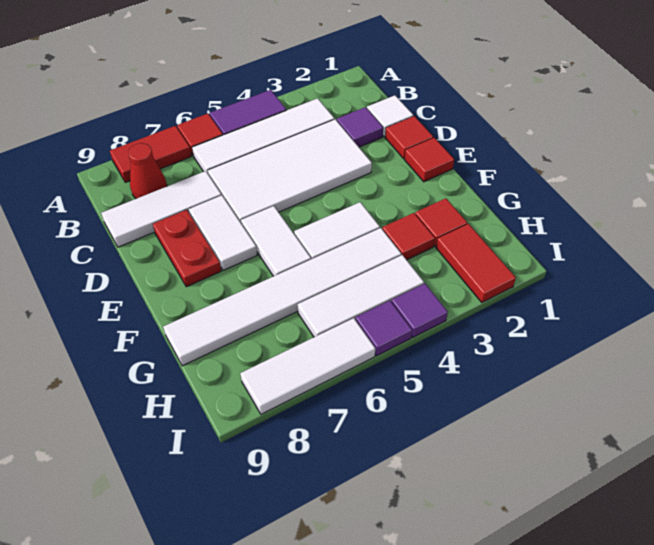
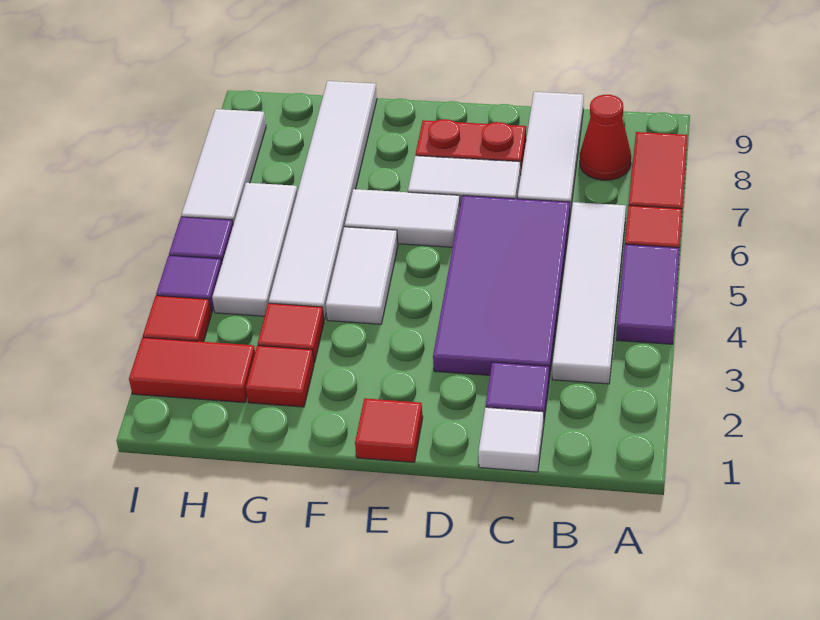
white tile C3:D6 level 1 -> purple tile C3:D6 level 1
red tile D1 level 1 -> red tile I3 level 1

